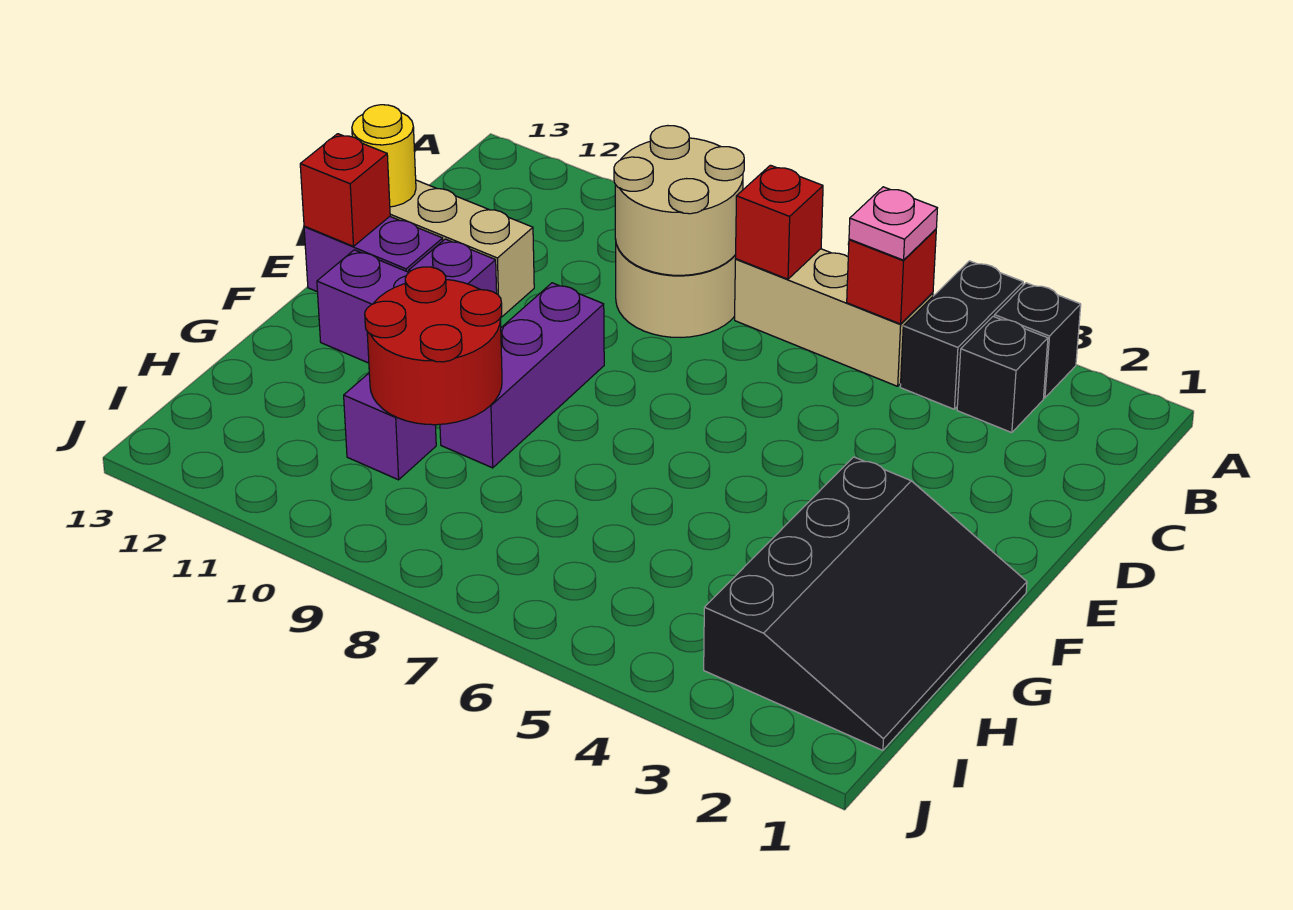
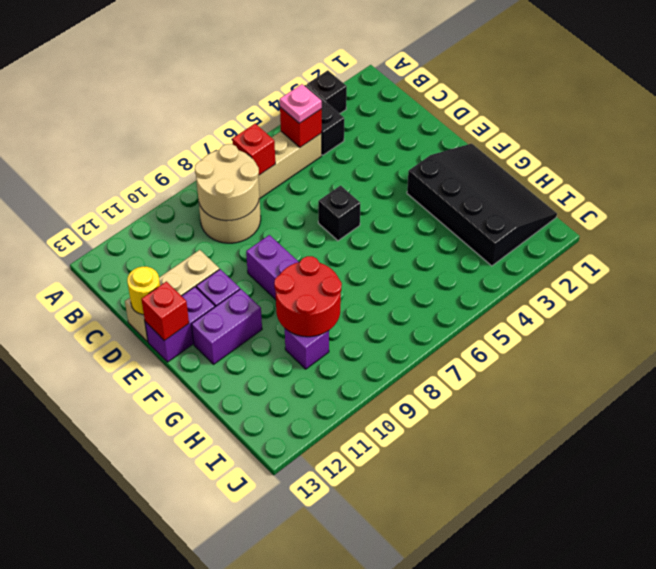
black brick B3 level 1 -> black brick E6 level 1

